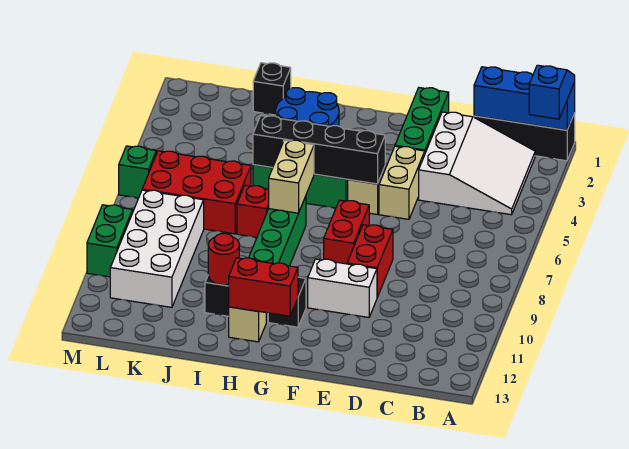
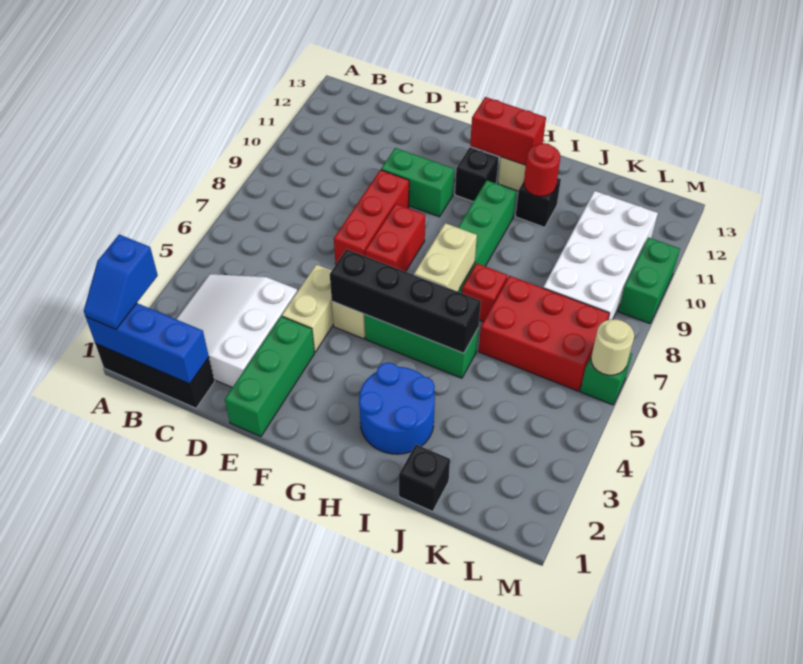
red brick E8:E9 level 1 -> red brick E7:E9 level 1
white brick E10:F10 level 1 -> green brick E10:F10 level 1
none -> tan round brick M6 level 2

